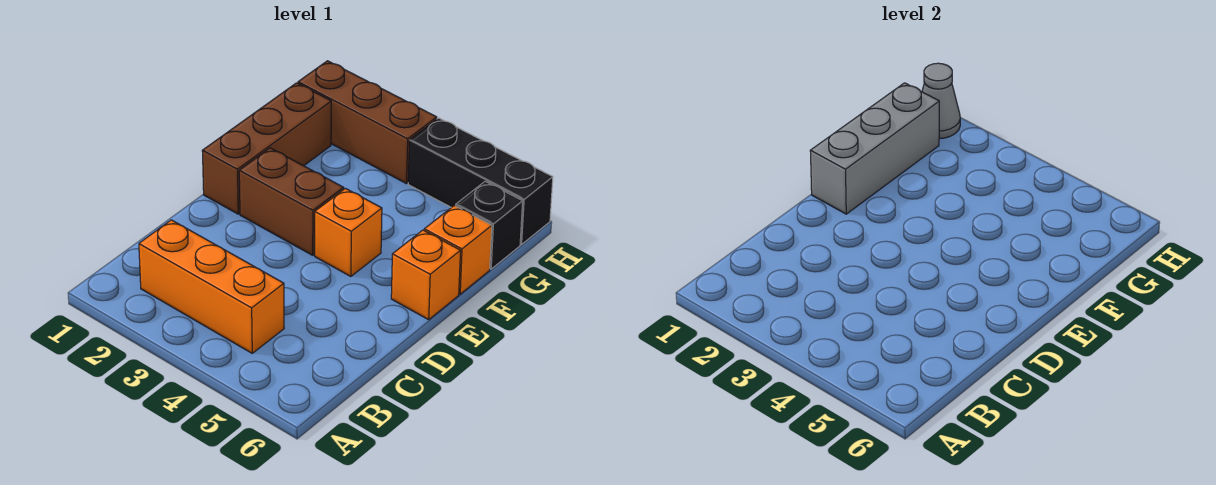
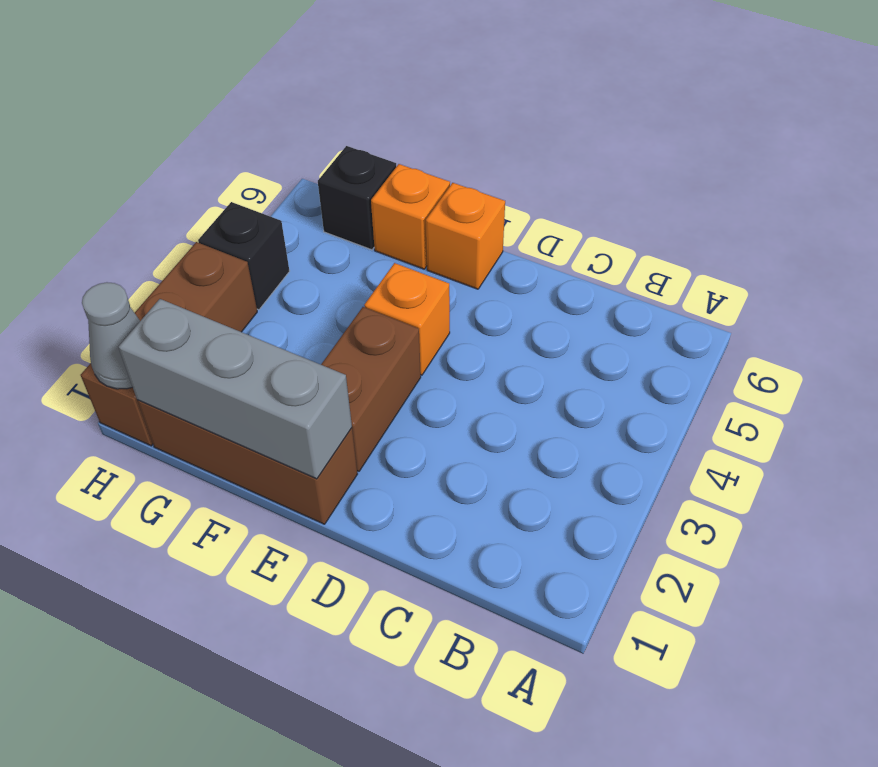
orange brick B2:B4 level 1 -> none
black brick H4:H6 level 1 -> black brick H4 level 1

